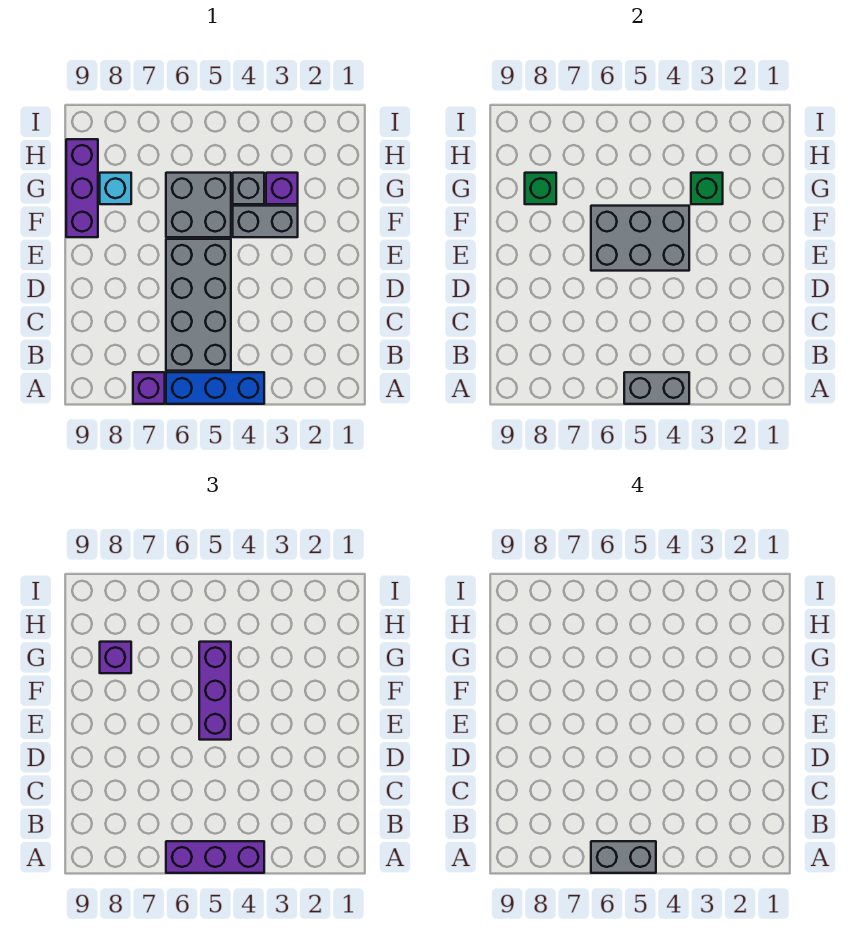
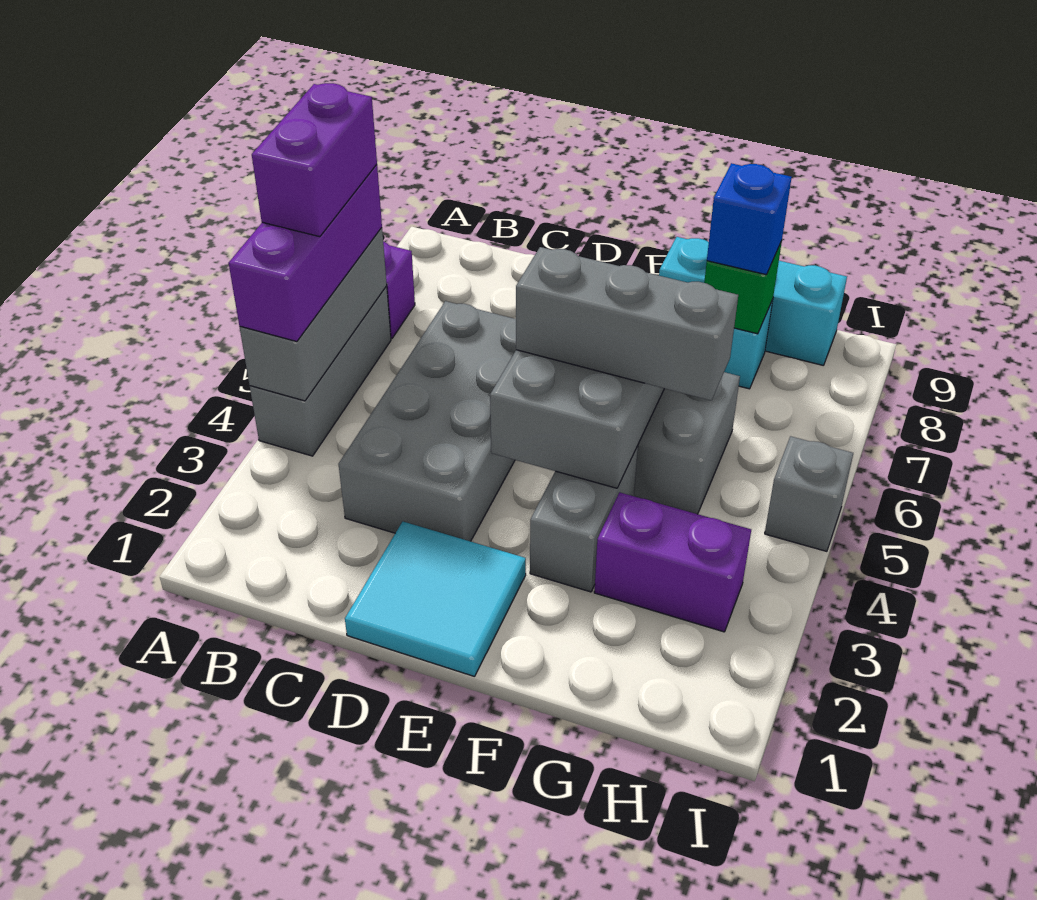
blue brick A4:A6 level 1 -> grey brick A4:A6 level 1
grey brick A4:A5 level 2 -> grey brick A4:A6 level 2
grey brick A5:A6 level 4 -> purple brick A5:A6 level 4
grey brick B5:E6 level 1 -> grey brick C3:D6 level 1
none -> cyan tile D1:E2 level 1
purple brick E5:G5 level 3 -> grey brick E5:G5 level 3
purple brick F9:H9 level 1 -> cyan brick F9:H9 level 1
purple brick G3 level 1 -> purple brick G3:H3 level 1
green brick G3 level 2 -> none
grey brick G4 level 1 -> grey brick I5 level 1
purple brick G8 level 3 -> blue brick G8 level 3

